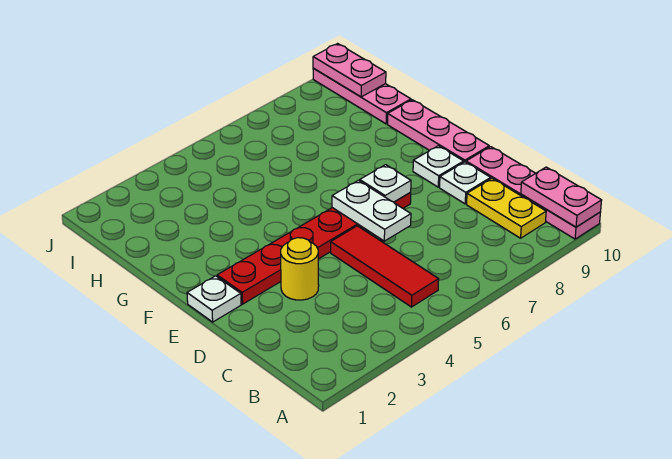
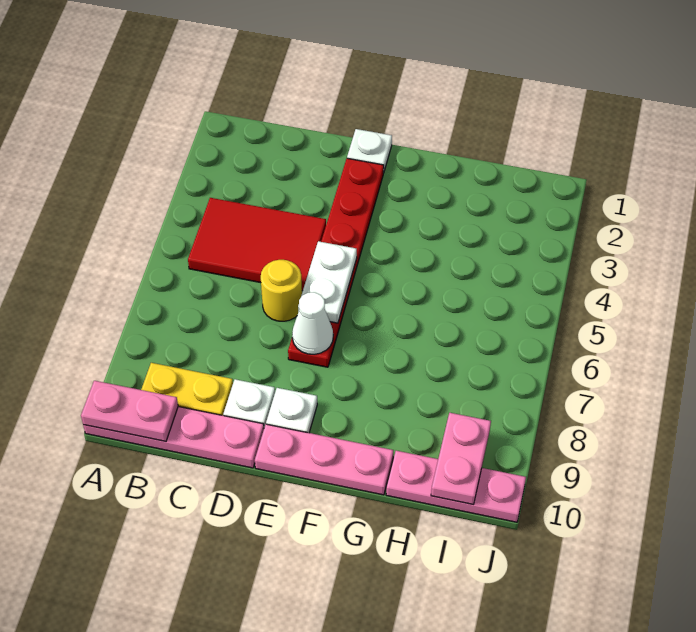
red tile B5:D5 level 1 -> red tile B4:D5 level 1
yellow round brick D3 level 1 -> yellow round brick D6 level 1
white plate D6:E6 level 2 -> white plate E5:E6 level 2
white plate E7 level 2 -> white cone E7 level 2
pink plate I10:J10 level 2 -> pink plate I9:I10 level 2

